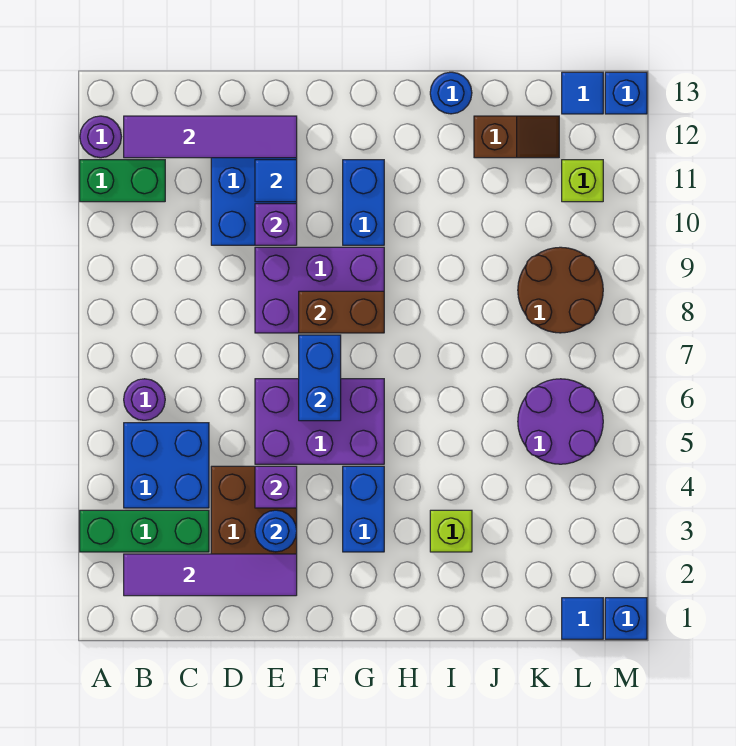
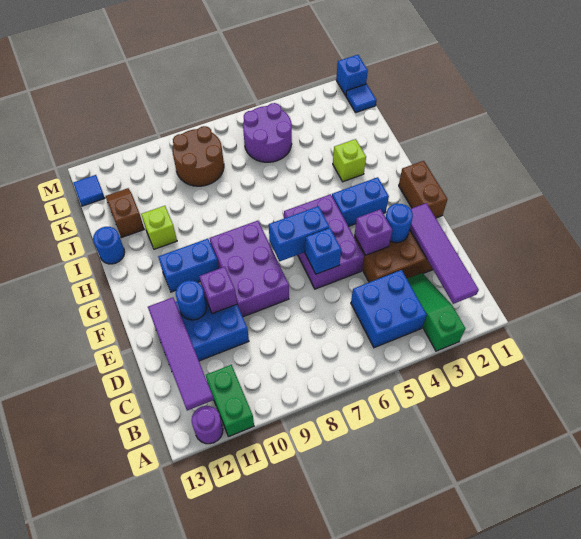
green brick A3:C3 level 1 -> green slope A3:C3 level 1 top A
purple round brick B6 level 1 -> none
blue tile E11 level 2 -> blue round brick E11 level 2
brown brick F8:G8 level 2 -> brown brick F1:G1 level 1
lime brick L11 level 1 -> lime brick I11 level 1
blue brick M13 level 1 -> blue brick E6 level 2

